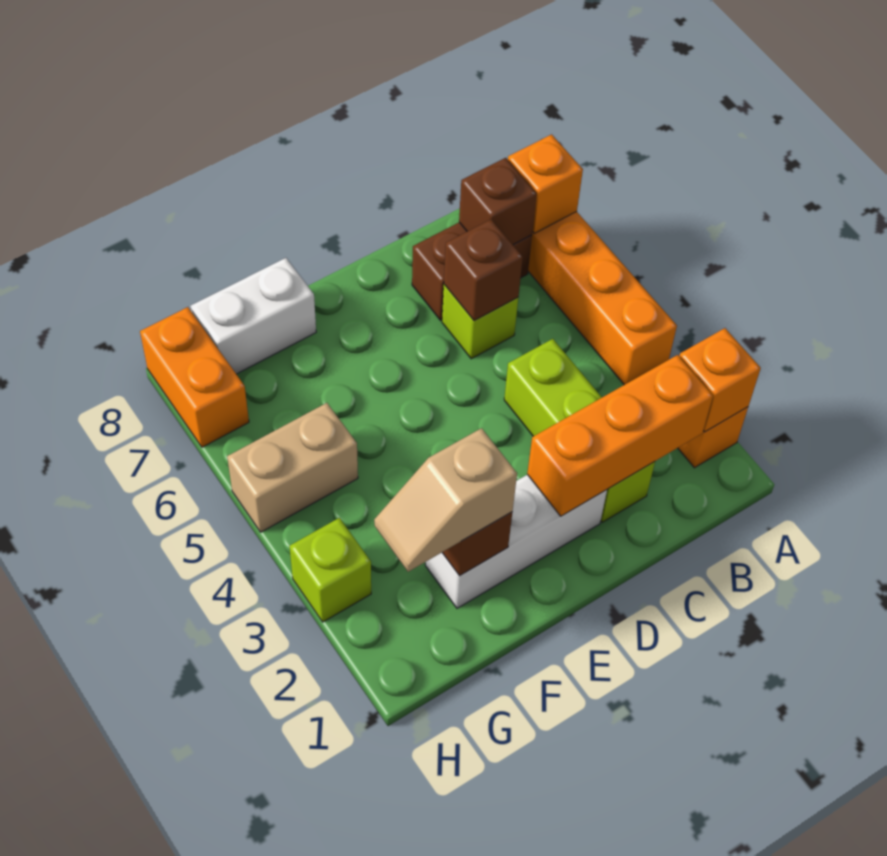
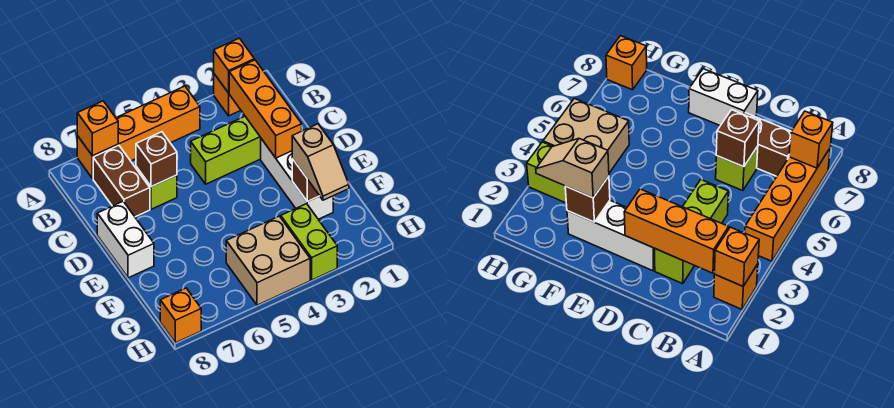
brown brick B7 level 2 -> none
white brick F8:G8 level 1 -> white brick D8:E8 level 1
tan brick G5:H5 level 1 -> tan brick G4:H5 level 1
lime brick H3 level 1 -> lime brick G3:H3 level 1
orange brick H7:H8 level 1 -> orange brick H8 level 1

